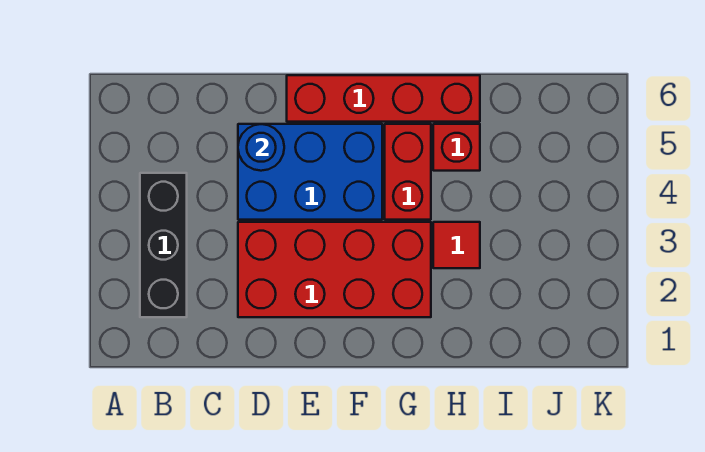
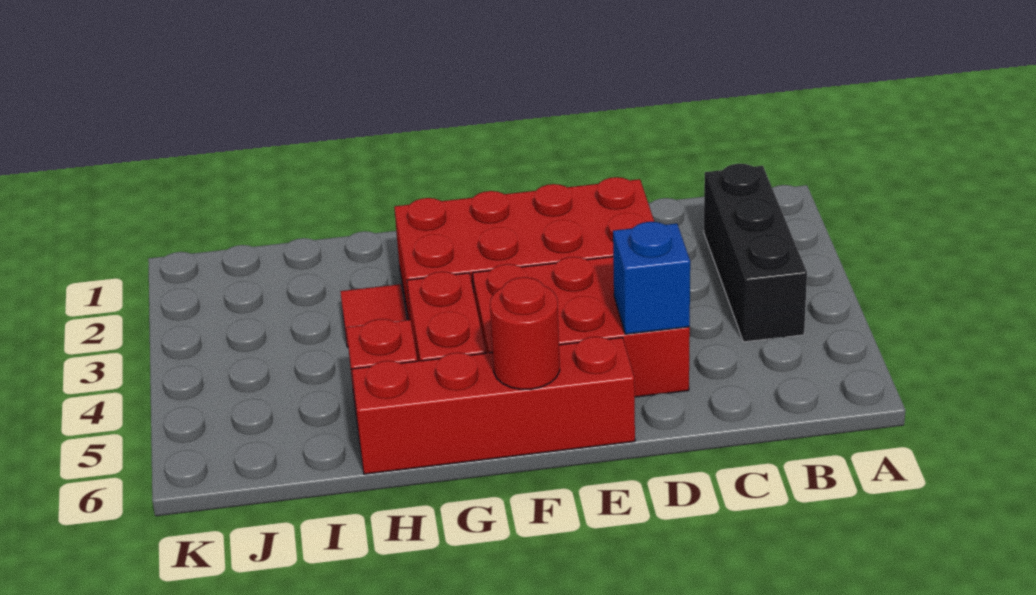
blue brick D4:F5 level 1 -> red brick D4:F5 level 1
blue round brick D5 level 2 -> blue brick D5 level 2
none -> red round brick F6 level 2

